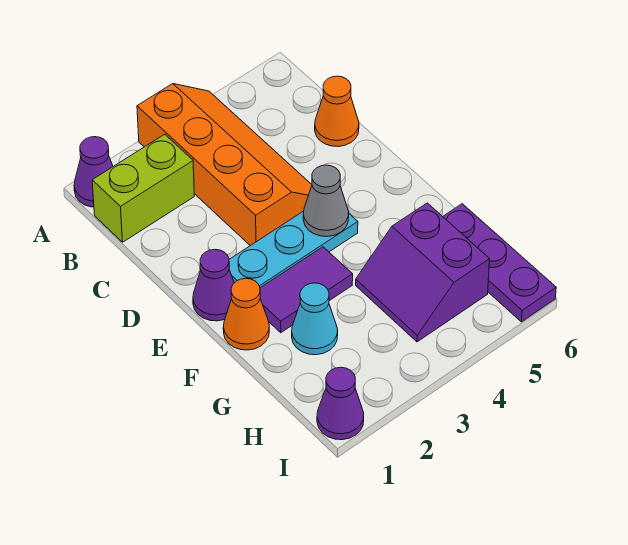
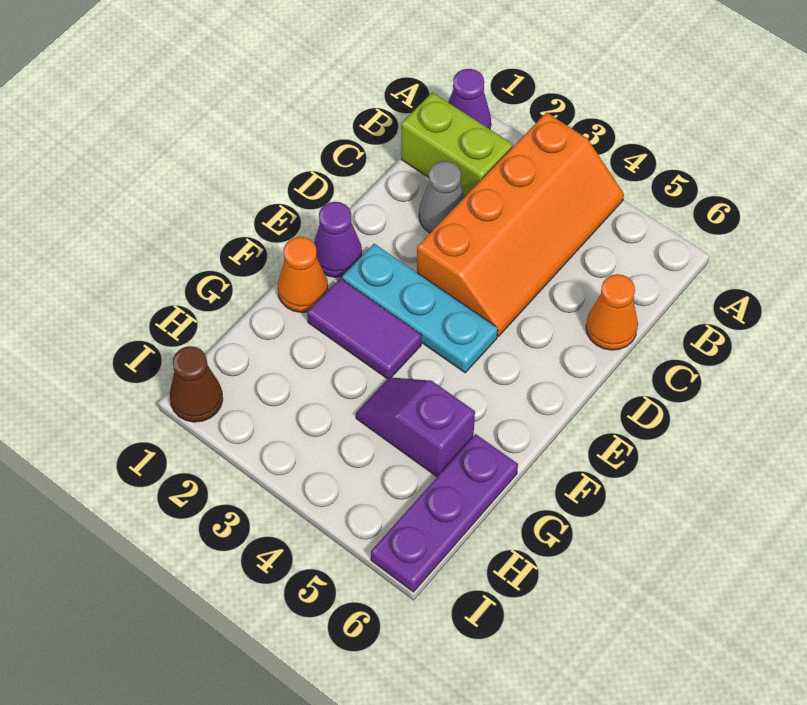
grey cone E4 level 2 -> grey cone C2 level 1
cyan cone G2 level 1 -> none
purple slope G4:H5 level 1 top 5 -> purple slope G4:G5 level 1 top 5
purple cone I1 level 1 -> brown cone I1 level 1

